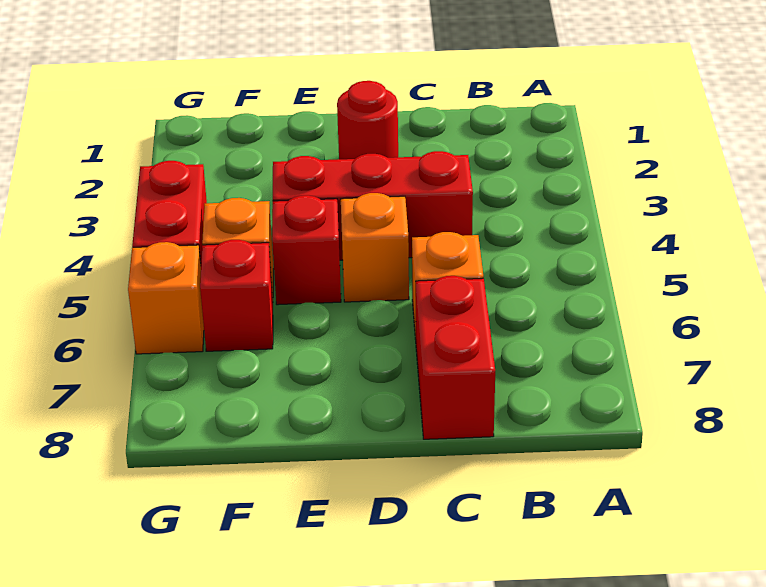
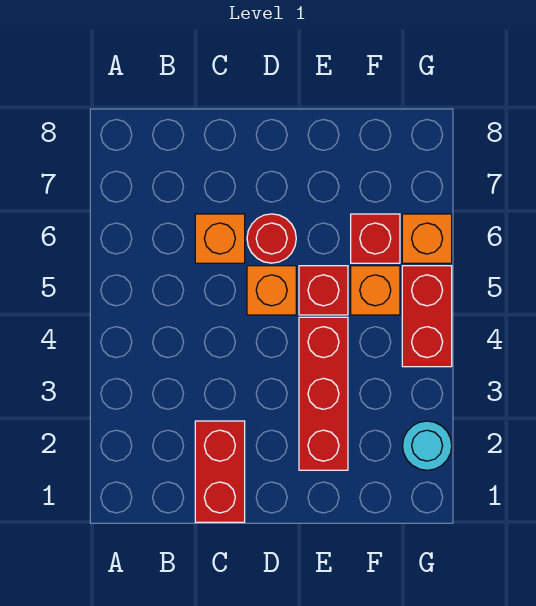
red brick C4:E4 level 1 -> red brick E2:E4 level 1
red brick C7:C8 level 1 -> red brick C1:C2 level 1
red round brick D2 level 1 -> red round brick D6 level 1
none -> cyan round brick G2 level 1

